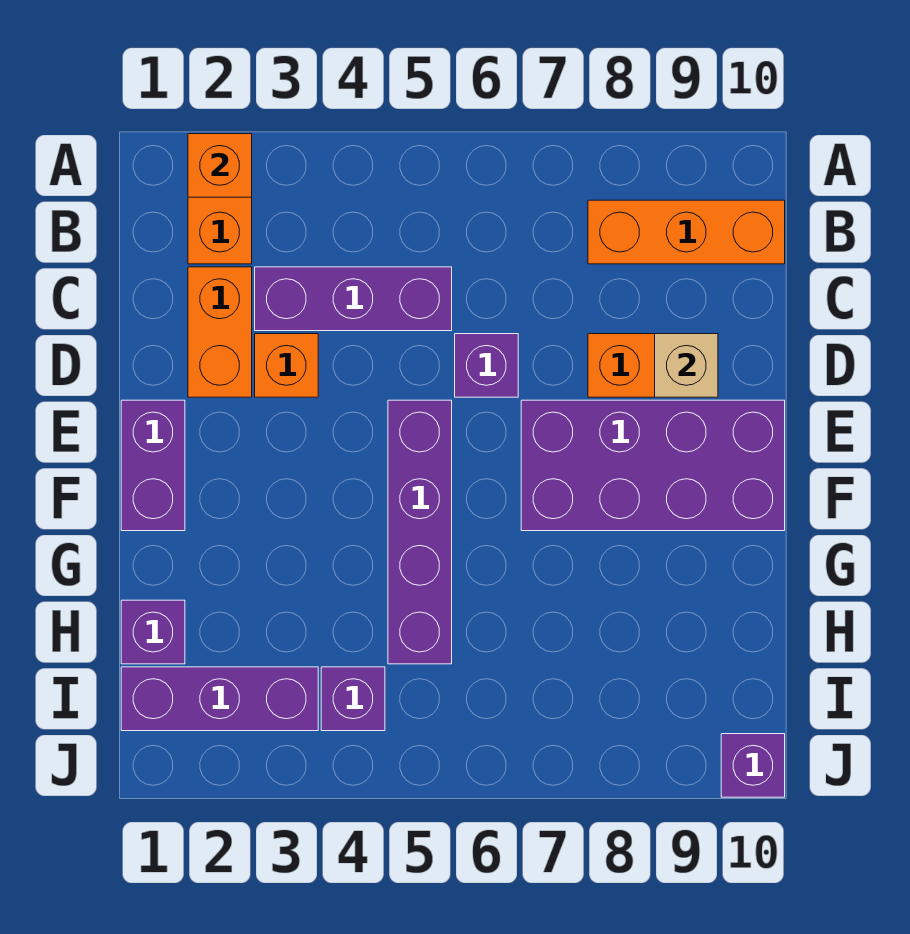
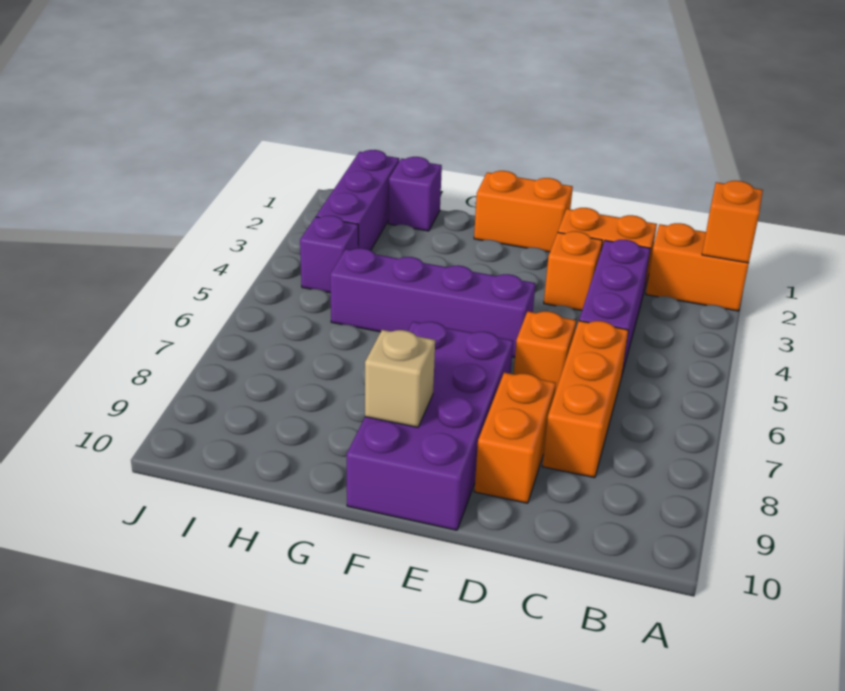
orange brick B8:B10 level 1 -> orange brick C6:C8 level 1
purple brick D6 level 1 -> orange brick D6 level 1
tan brick D9 level 2 -> tan brick F9 level 2
purple brick E1:F1 level 1 -> orange brick E1:F1 level 1
purple brick J10 level 1 -> none

